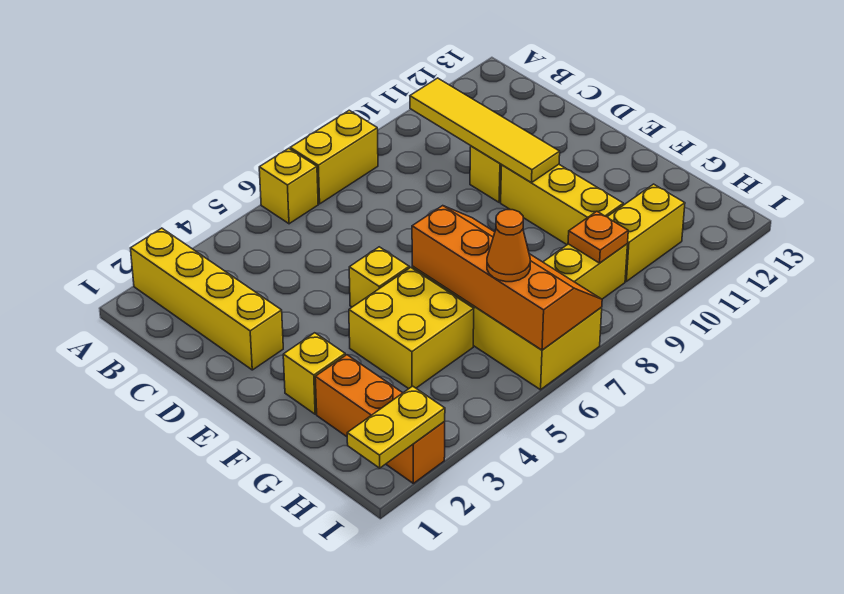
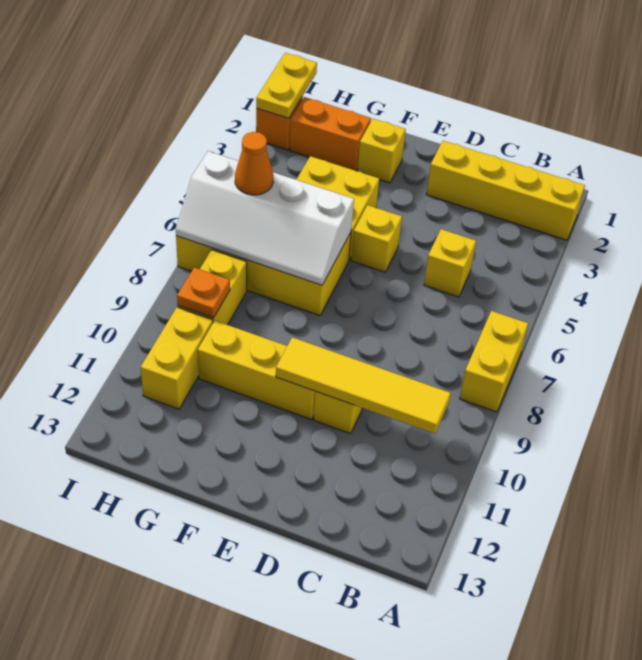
yellow brick A6 level 1 -> yellow brick C5 level 1
orange slope F6:I7 level 2 top 6 -> white slope F6:I7 level 2 top 6

